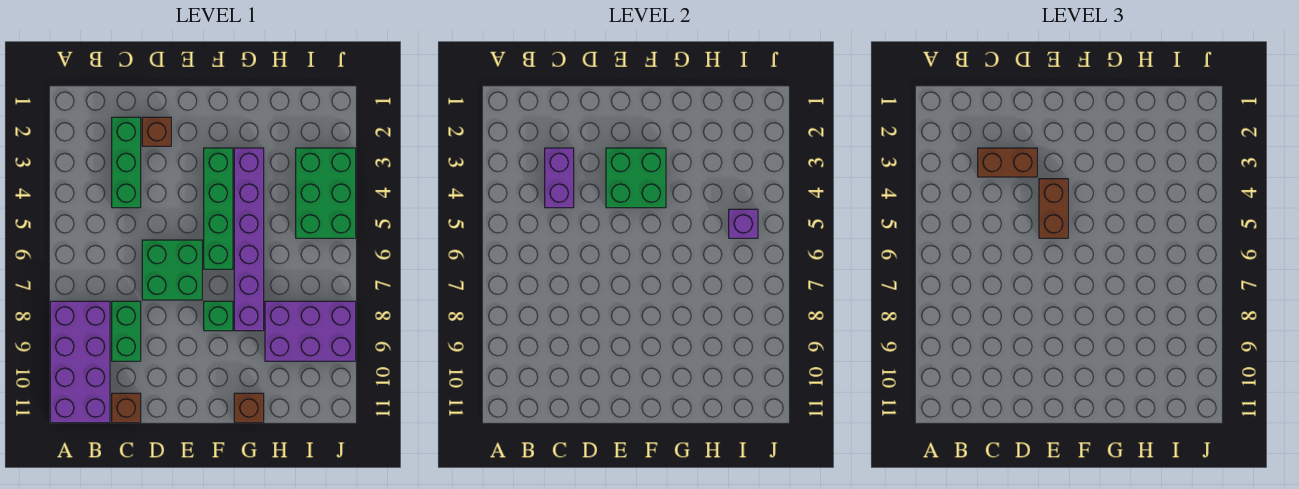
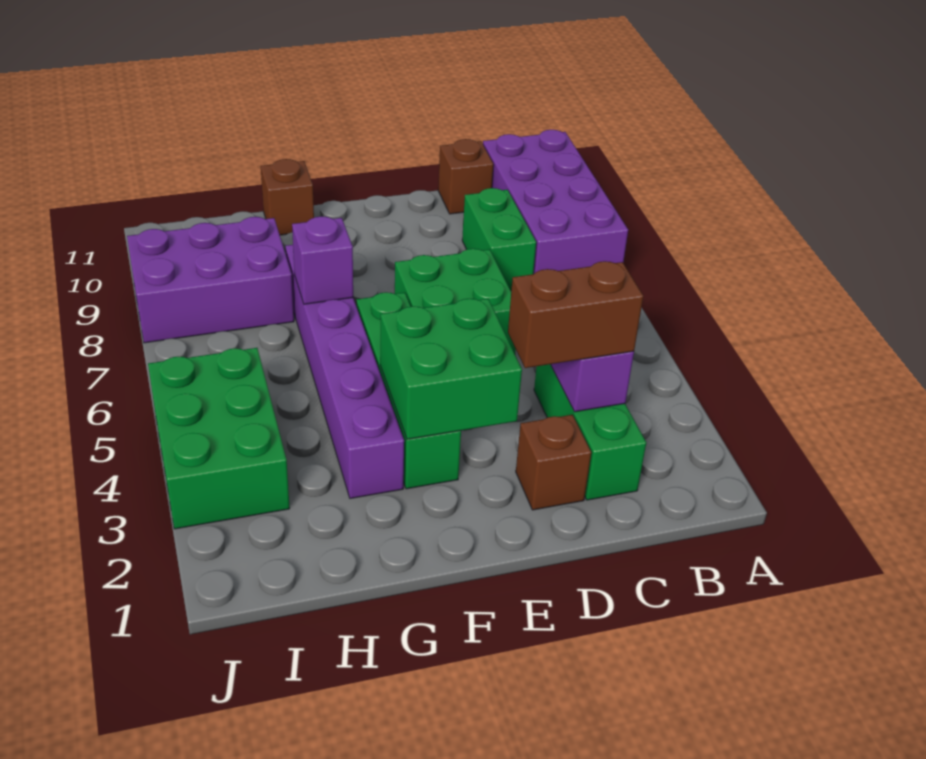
brown brick E4:E5 level 3 -> none
green brick F8 level 1 -> none
purple brick I5 level 2 -> purple brick G7 level 2

